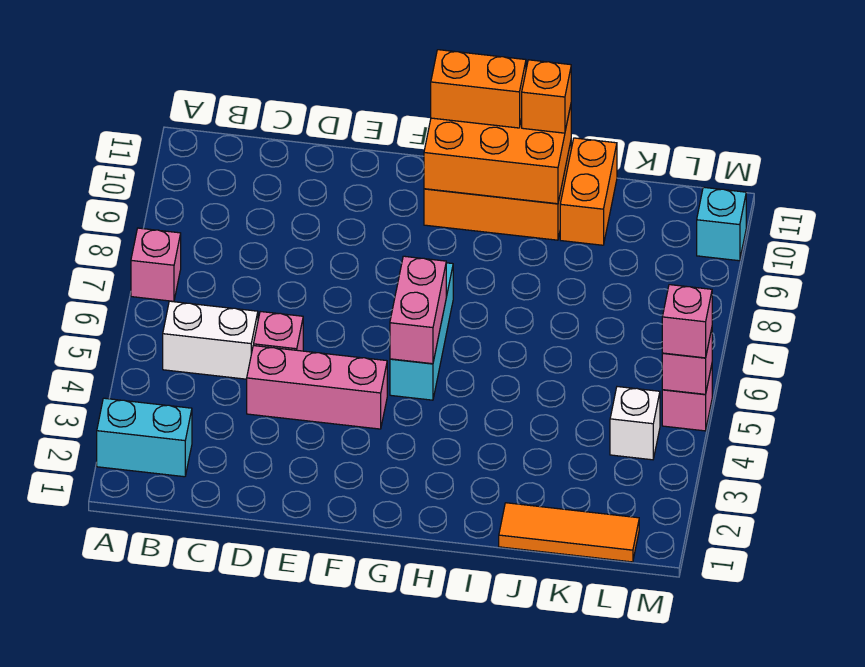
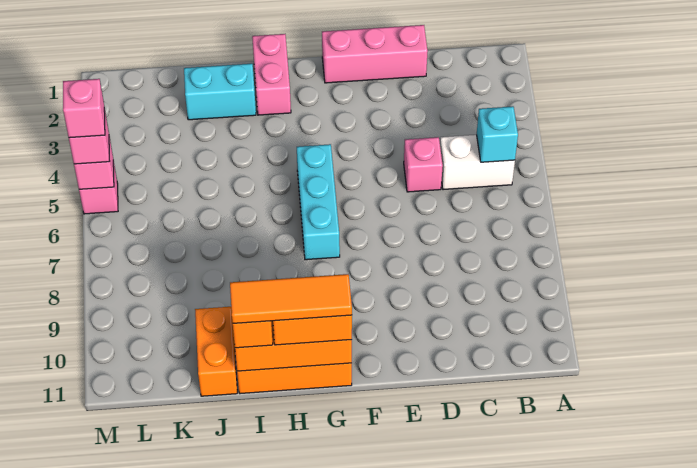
cyan brick A2:B2 level 1 -> cyan brick I2:J2 level 1
pink brick A7 level 1 -> pink brick M5 level 4
pink brick D4:F4 level 1 -> pink brick D1:F1 level 1
pink brick G5:G6 level 2 -> pink brick H1:H2 level 1
orange tile J1:L1 level 1 -> orange tile G11:I11 level 4
white brick L4 level 1 -> none
cyan brick M10 level 1 -> cyan brick B5 level 2

